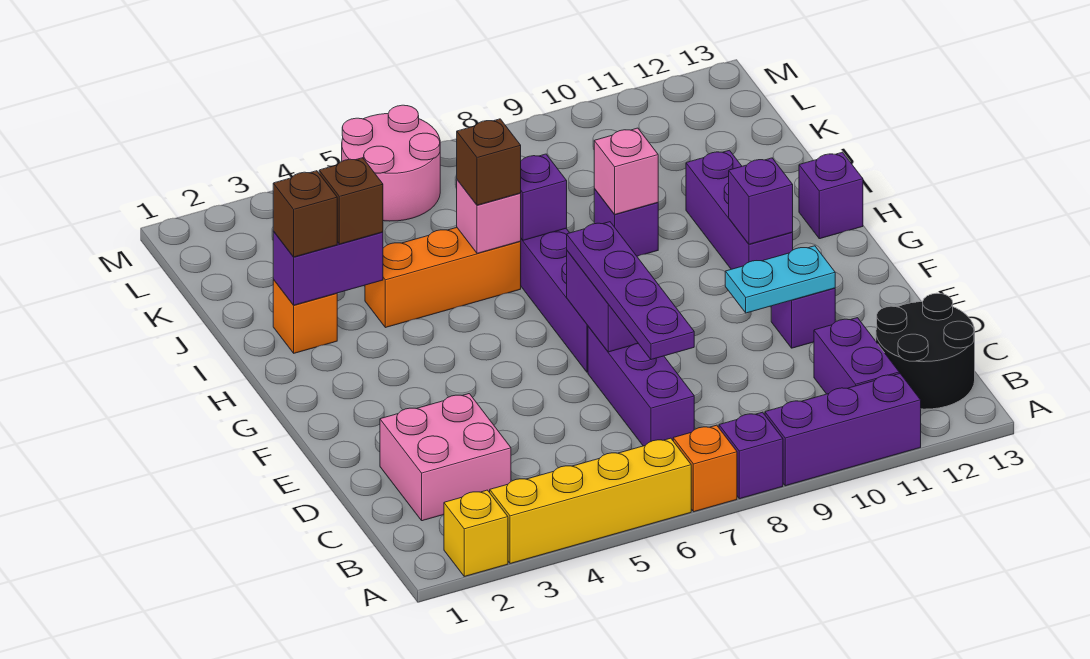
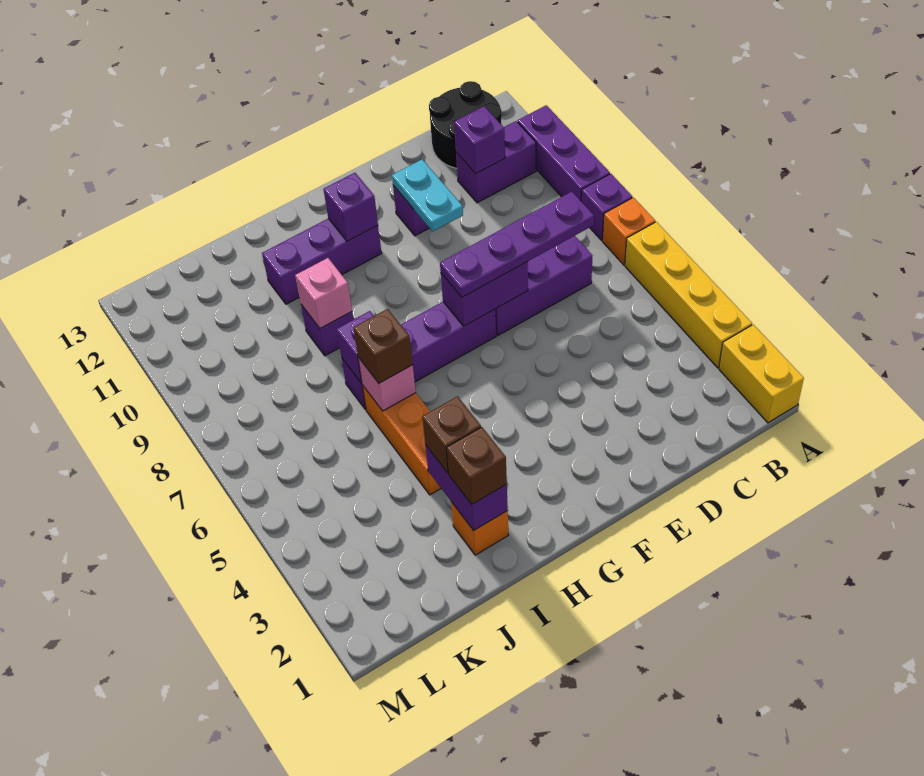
yellow brick A2 level 1 -> yellow brick A1:A2 level 1
pink brick C2:D3 level 1 -> none
purple brick H13 level 1 -> purple brick C11 level 2
pink round brick L5:M6 level 1 -> none

